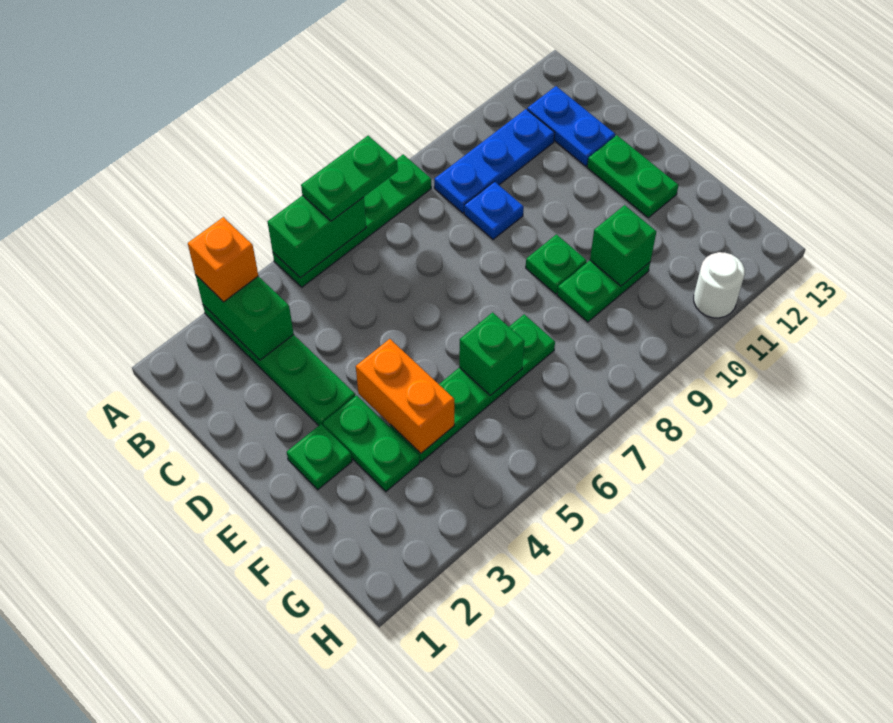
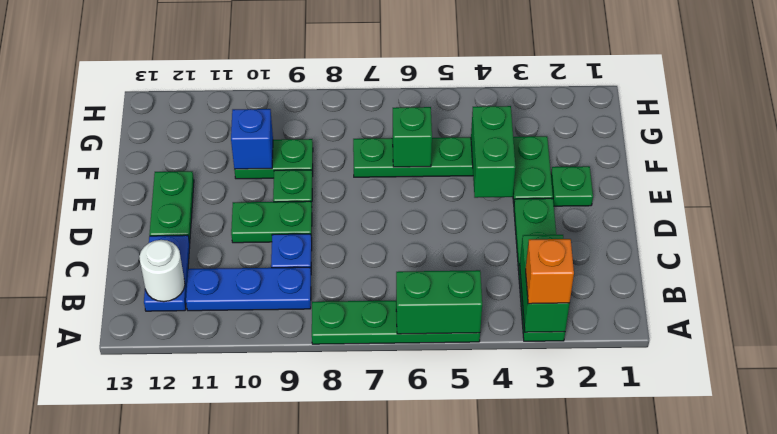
green plate A6:A7 level 3 -> green plate D9:D10 level 1
orange brick E4:F4 level 2 -> green brick E4:F4 level 2
green brick F10 level 2 -> blue brick F10 level 2
white round brick H11 level 1 -> white round brick B12 level 2

